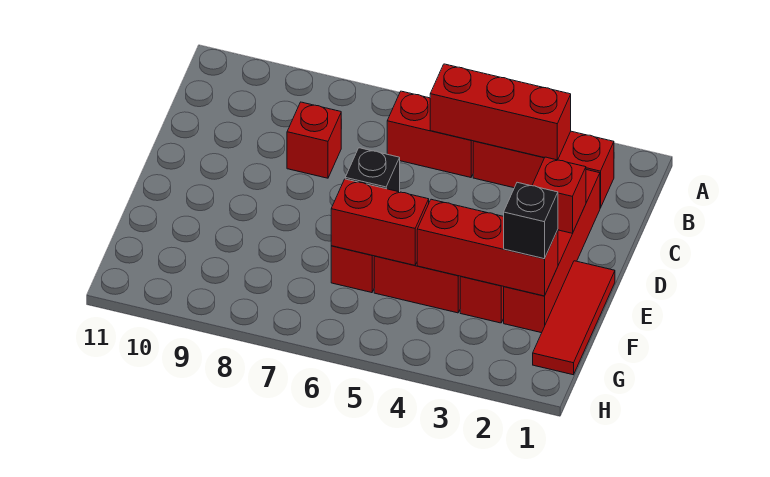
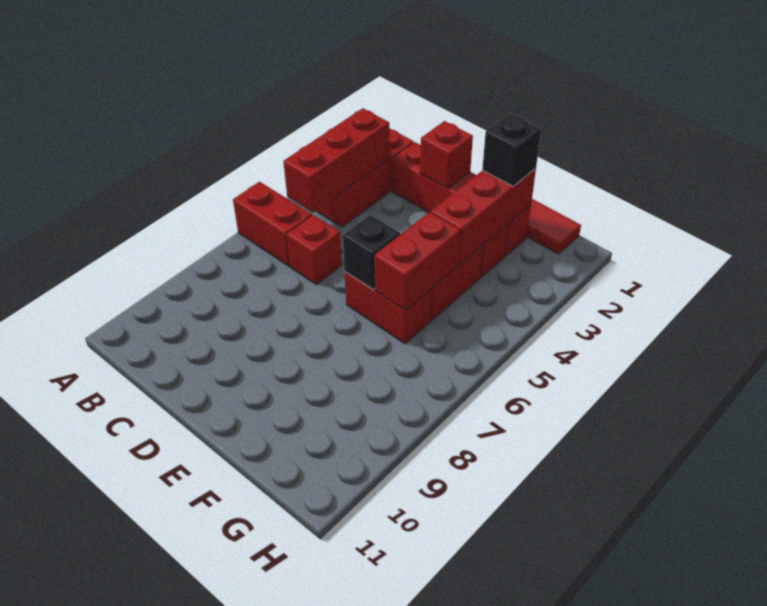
red brick B5:B6 level 1 -> red brick A6:B6 level 1
red brick C8 level 1 -> red brick C6 level 1

